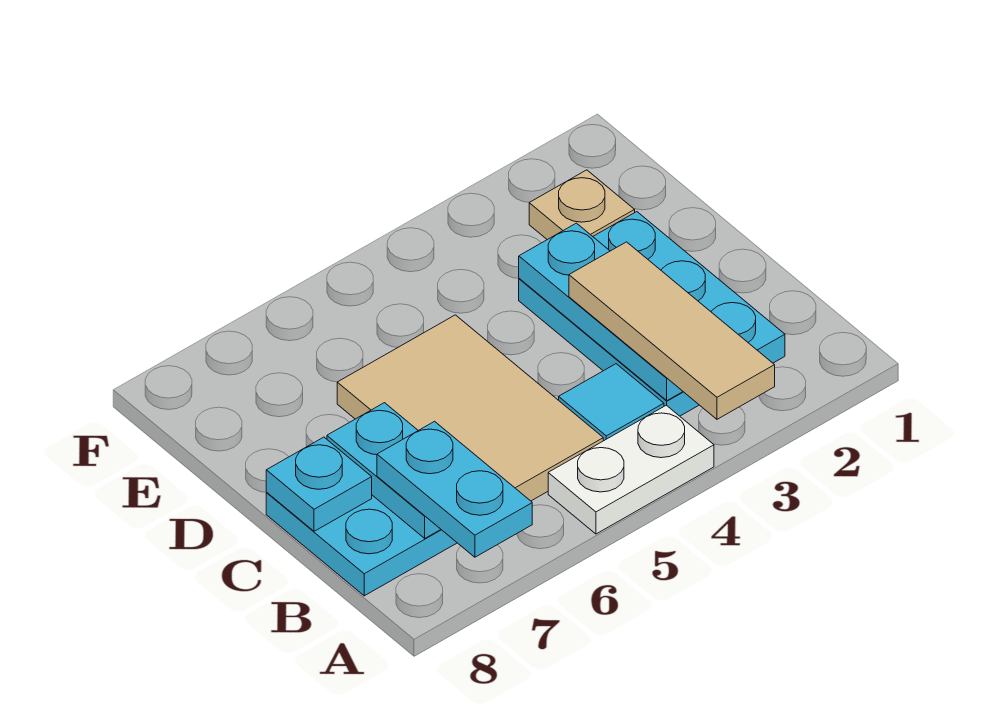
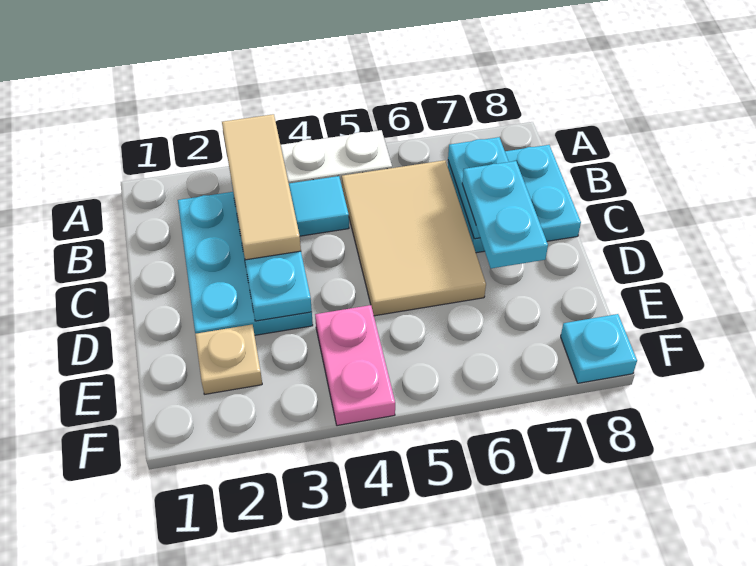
cyan plate A7:B7 level 3 -> cyan plate C7:D7 level 3
cyan plate C8 level 2 -> cyan plate F8 level 1
none -> pink plate E4:F4 level 1

